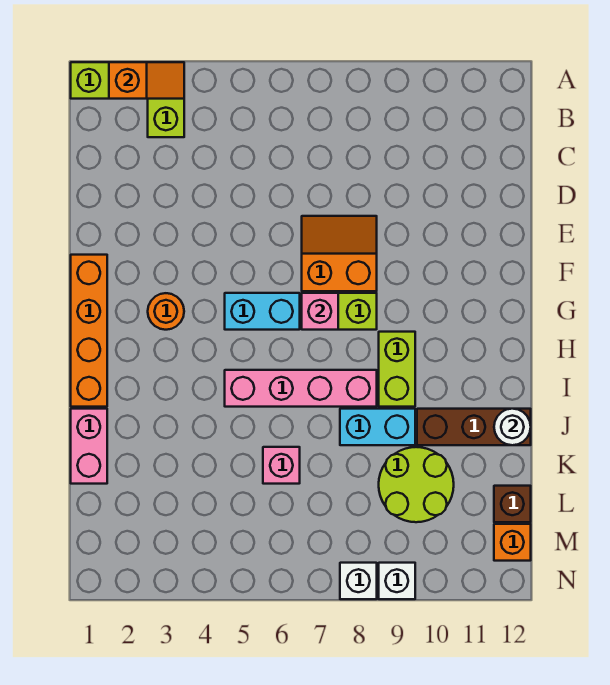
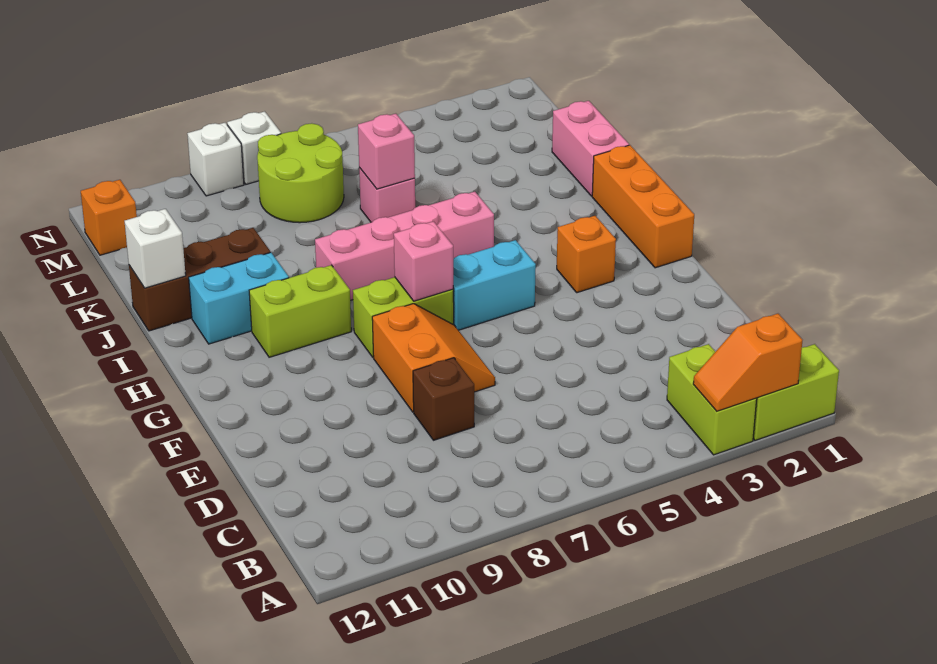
orange slope E7:F8 level 1 top F -> orange slope E7:F8 level 1 top 8
orange brick F1:I1 level 1 -> orange brick G1:I1 level 1
orange round brick G3 level 1 -> orange brick G3 level 1
lime brick H9:I9 level 1 -> lime brick H9:H10 level 1
cyan brick J8:J9 level 1 -> cyan brick I10:I11 level 1
white round brick J12 level 2 -> white brick J12 level 2
none -> pink brick K6 level 2
lime round brick K9:L10 level 1 -> lime round brick L7:M8 level 1
brown brick L12 level 1 -> brown brick D8 level 1

